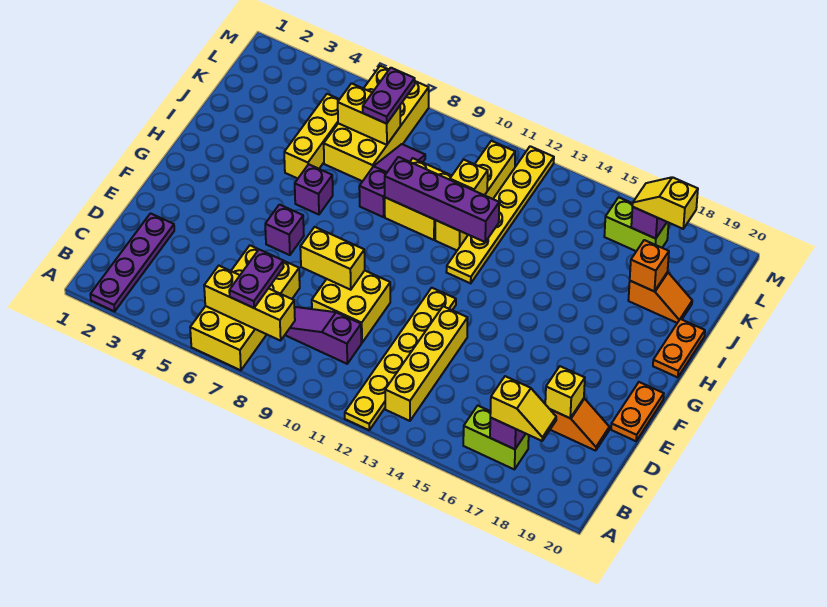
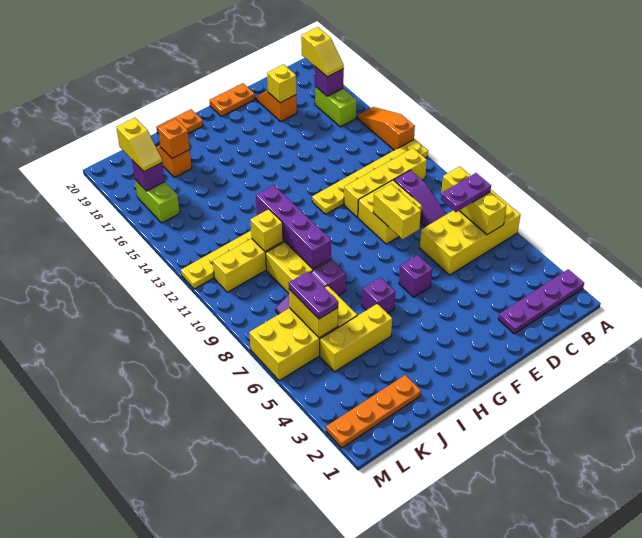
none -> orange slope A13:A15 level 1 top 13
yellow brick B13:E13 level 1 -> yellow brick B11:E11 level 1
yellow slope B17:B18 level 3 top 17 -> yellow slope B17:B18 level 3 top 18
none -> orange plate J2:M2 level 1
purple plate K7:L7 level 3 -> purple plate K6:K7 level 3

